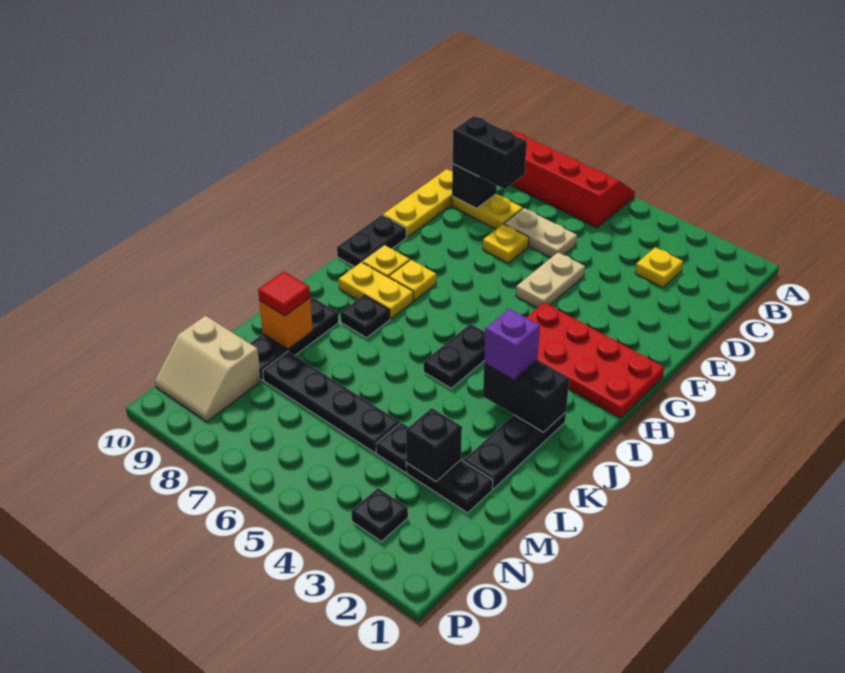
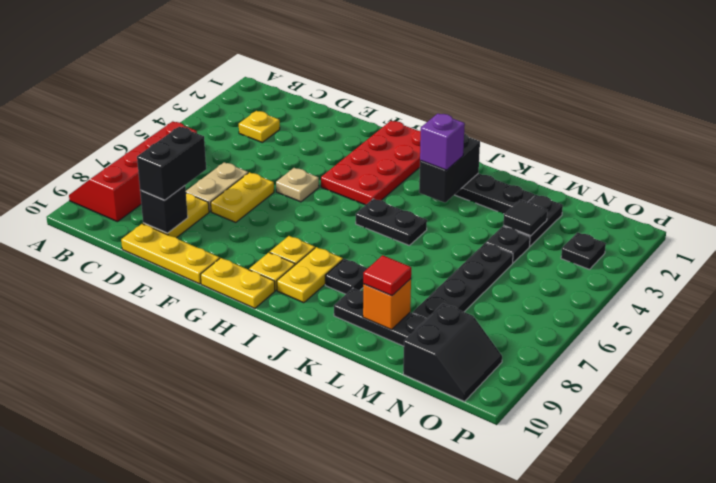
tan plate E5:F5 level 1 -> tan plate F5 level 1
yellow plate E7 level 1 -> yellow plate E6:E7 level 1
black plate G10:H10 level 1 -> yellow plate G10:H10 level 1
black brick M3 level 2 -> black tile M3 level 2
tan slope N9:O10 level 1 top N -> black slope N9:O10 level 1 top N

